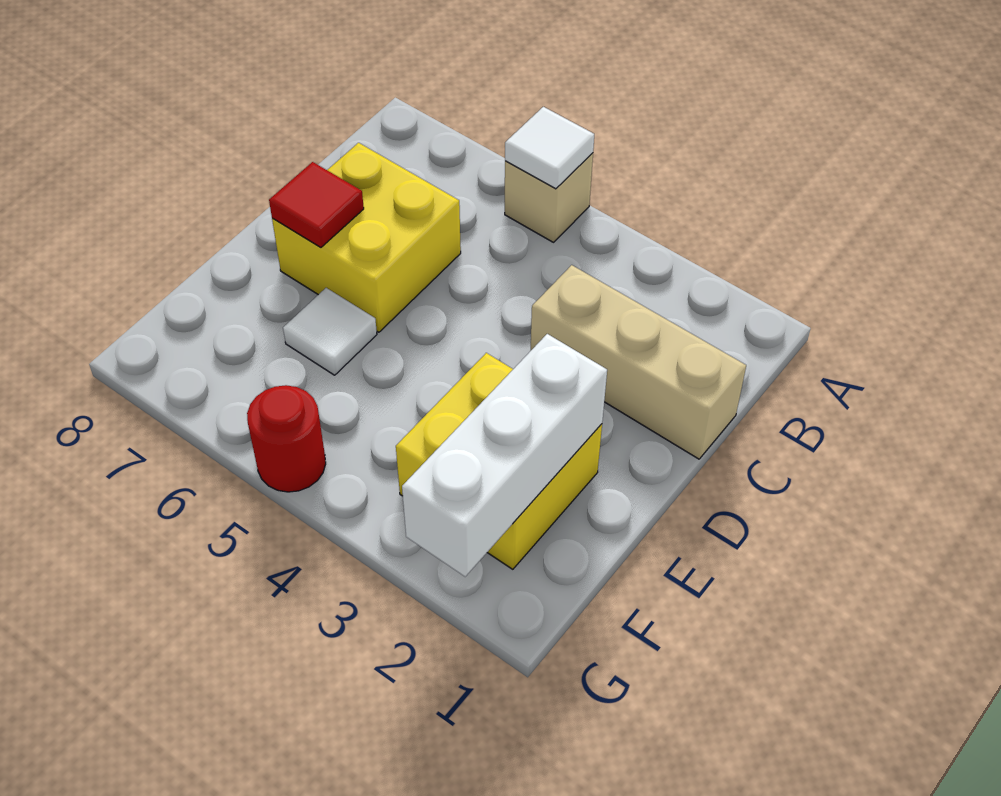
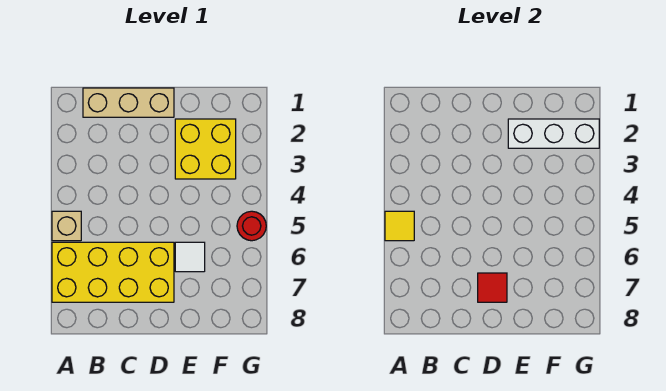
white tile A5 level 2 -> yellow tile A5 level 2
tan brick C1:C3 level 1 -> tan brick B1:D1 level 1
yellow brick C6:D7 level 1 -> yellow brick A6:D7 level 1

